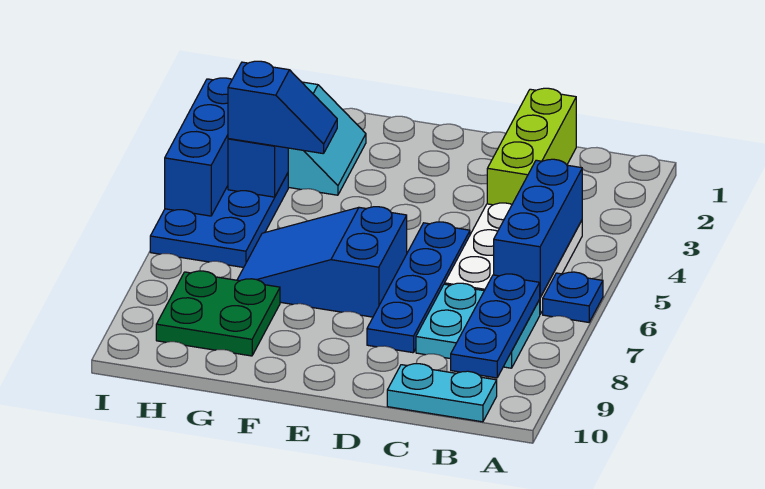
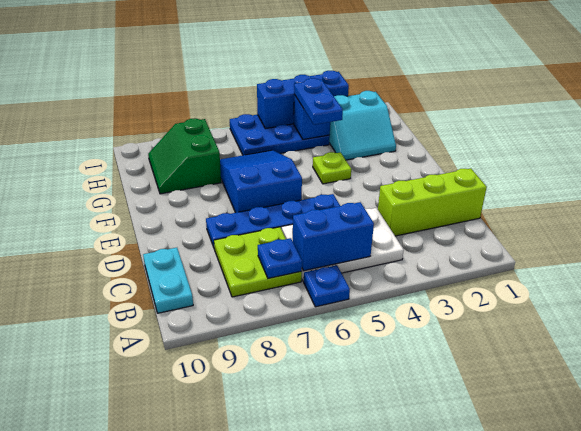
blue brick B4:B6 level 2 -> blue brick B5:B6 level 2
cyan plate B7:C8 level 1 -> lime plate B7:C8 level 1
blue plate B7:B9 level 2 -> blue plate B7 level 2
none -> lime plate F4 level 1
blue slope G4:H4 level 3 top H -> blue plate G4:H4 level 3
green plate G8:H9 level 1 -> green slope G8:H9 level 1 top 8

